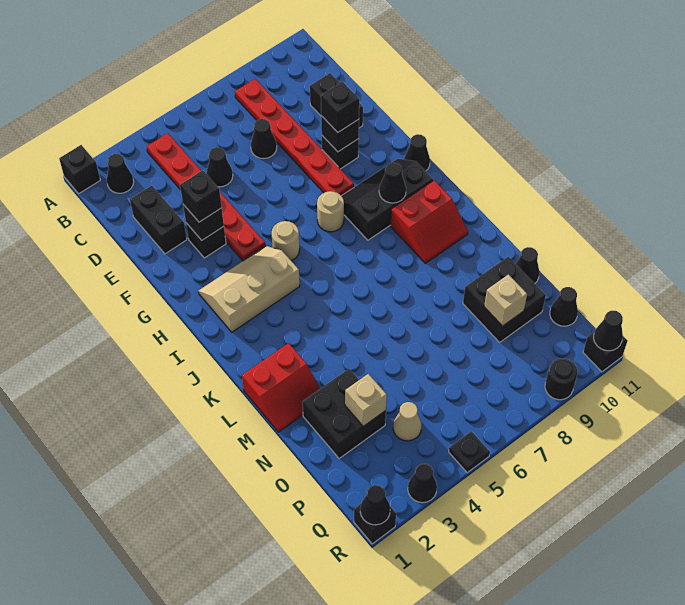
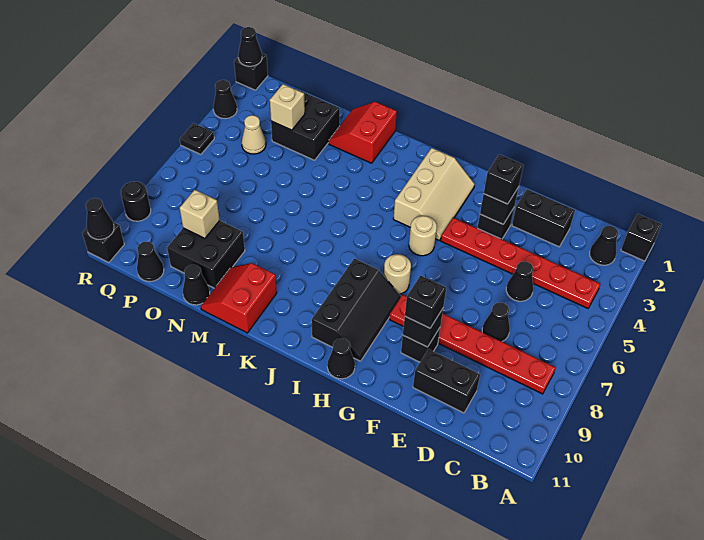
black cone I9 level 2 -> none
red slope J9:K10 level 1 top J -> red slope L10:M11 level 1 top L

